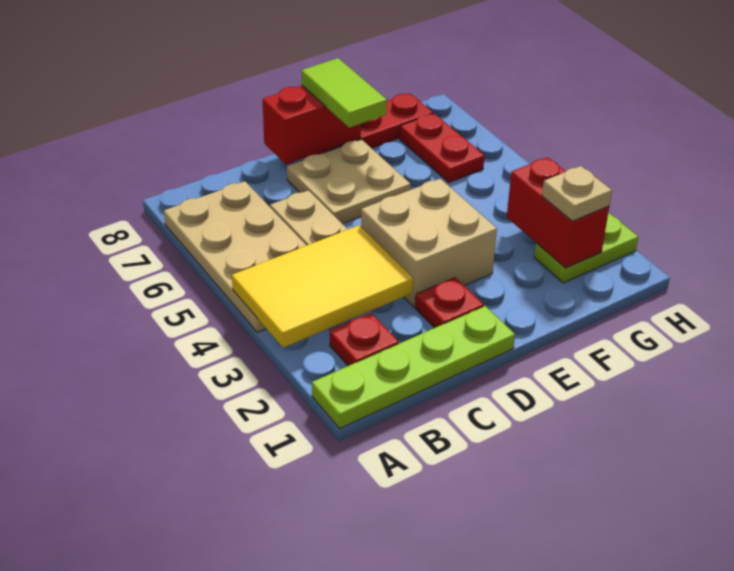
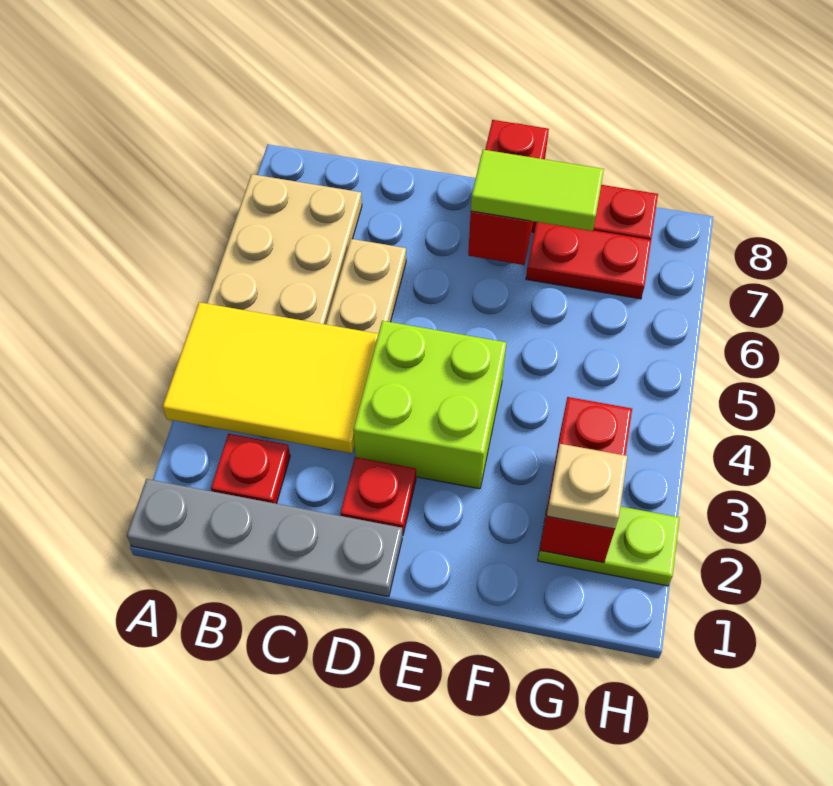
lime plate A1:D1 level 1 -> grey plate A1:D1 level 1
tan brick D3:E4 level 1 -> lime brick D3:E4 level 1
tan plate D6:E7 level 1 -> none
red brick D8:E8 level 2 -> red brick E7:E8 level 2
lime tile E7:E8 level 3 -> lime tile E7:F7 level 3
red plate G6:G7 level 1 -> red plate F7:G7 level 1

